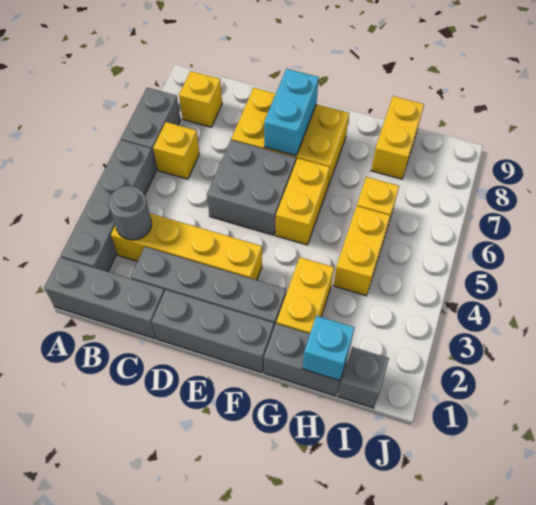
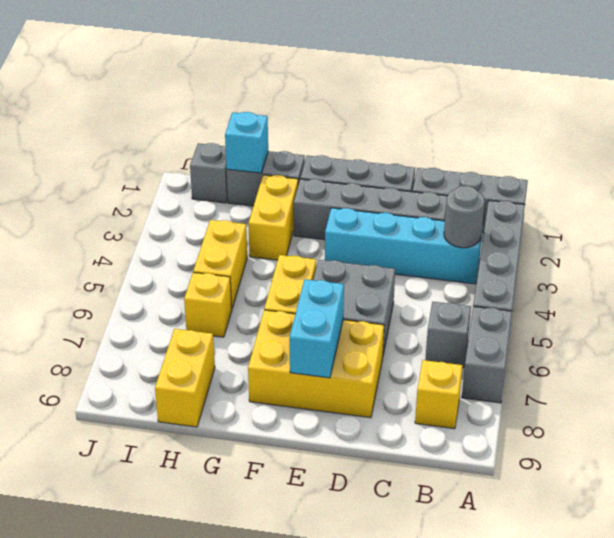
yellow brick B3:E3 level 1 -> cyan brick B3:E3 level 1
yellow brick B6 level 1 -> grey brick B6 level 1

